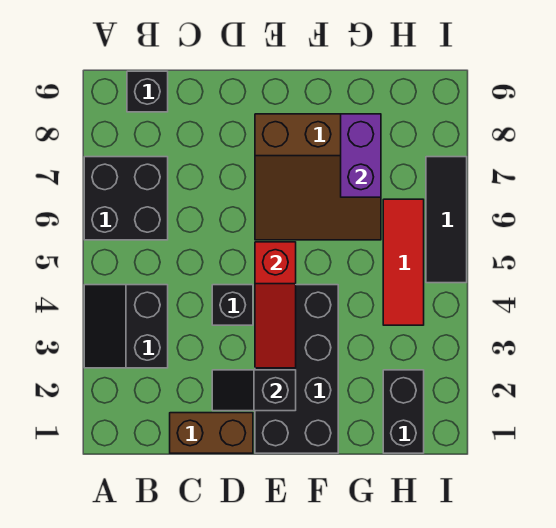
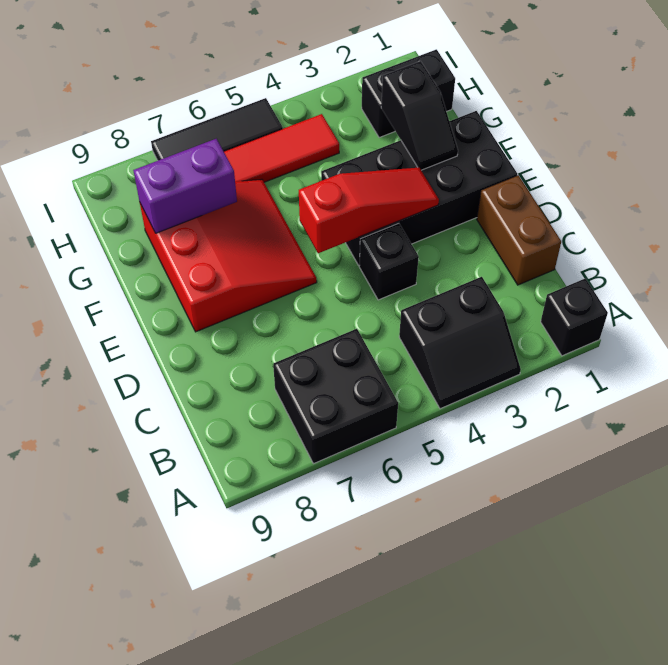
black brick B9 level 1 -> black brick A1 level 1
black slope D2:E2 level 2 top E -> black slope F2:G2 level 2 top G
brown slope E6:G8 level 1 top 8 -> red slope E6:G8 level 1 top 8

